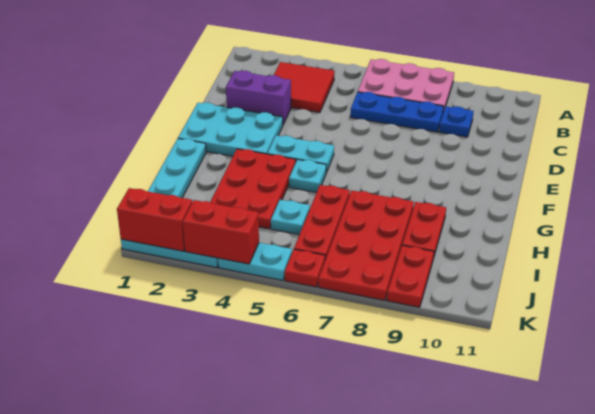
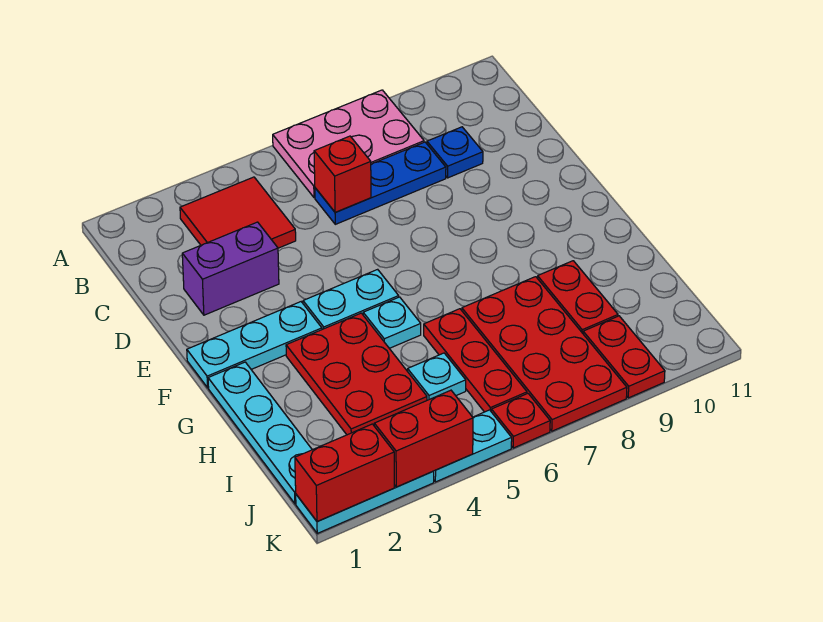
none -> red brick C6 level 2
cyan plate E1:F3 level 1 -> cyan plate F1:F3 level 1

